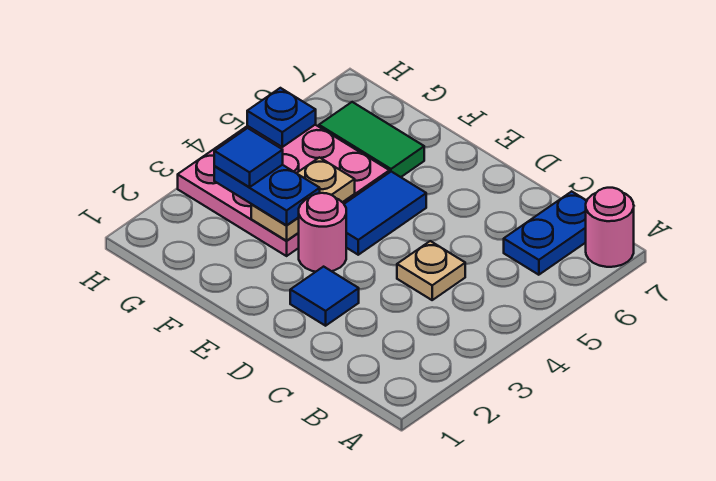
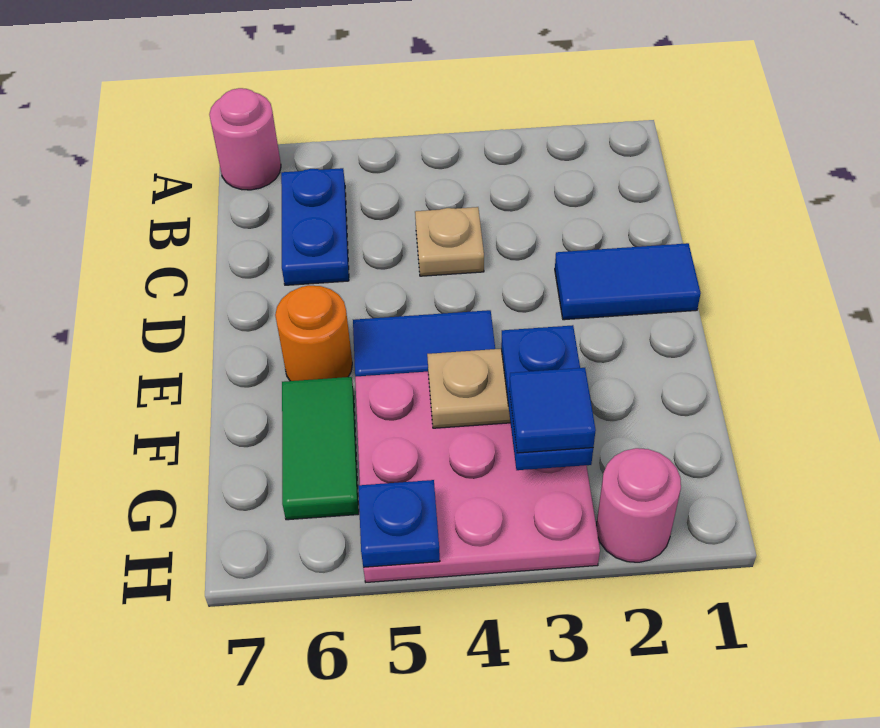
blue plate B6:B7 level 1 -> blue plate B6:C6 level 1
blue tile D2 level 1 -> blue tile D1:D2 level 1
pink round brick E3 level 1 -> pink round brick H2 level 1
none -> orange round brick E6 level 1

